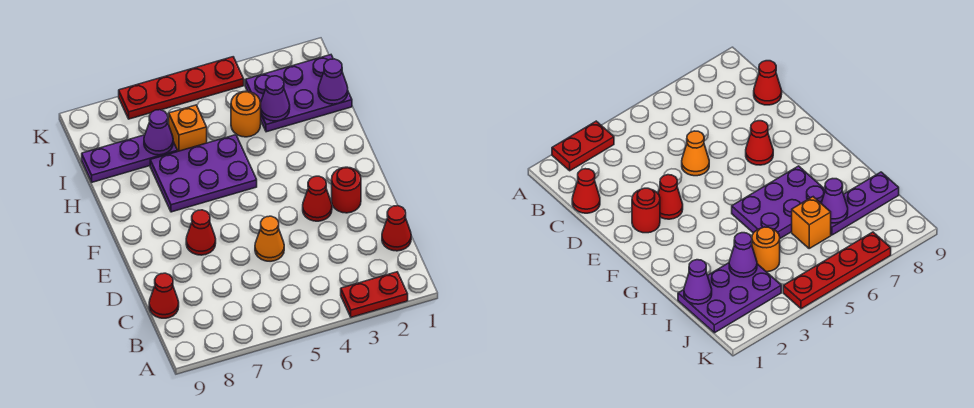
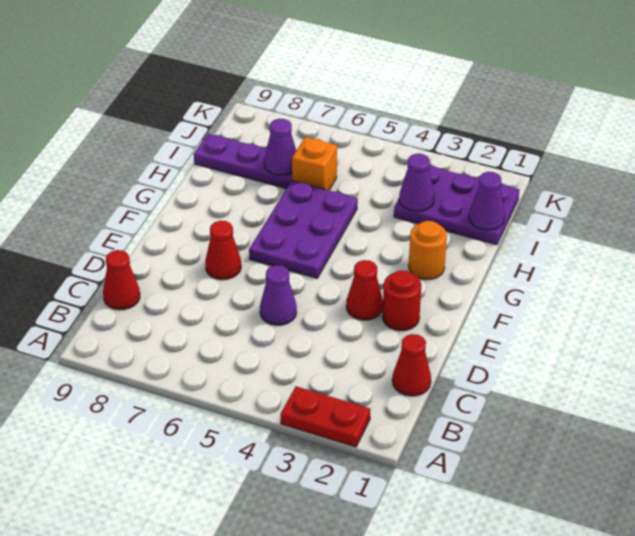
orange cone D5 level 1 -> purple cone D5 level 1
purple plate G5:H7 level 1 -> purple plate F5:H6 level 1
orange round brick I4 level 1 -> orange round brick G2 level 1
red plate K4:K7 level 1 -> none

